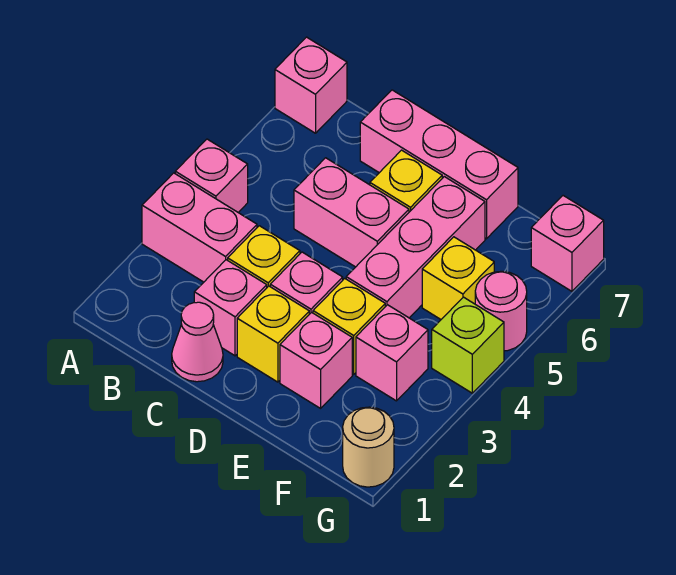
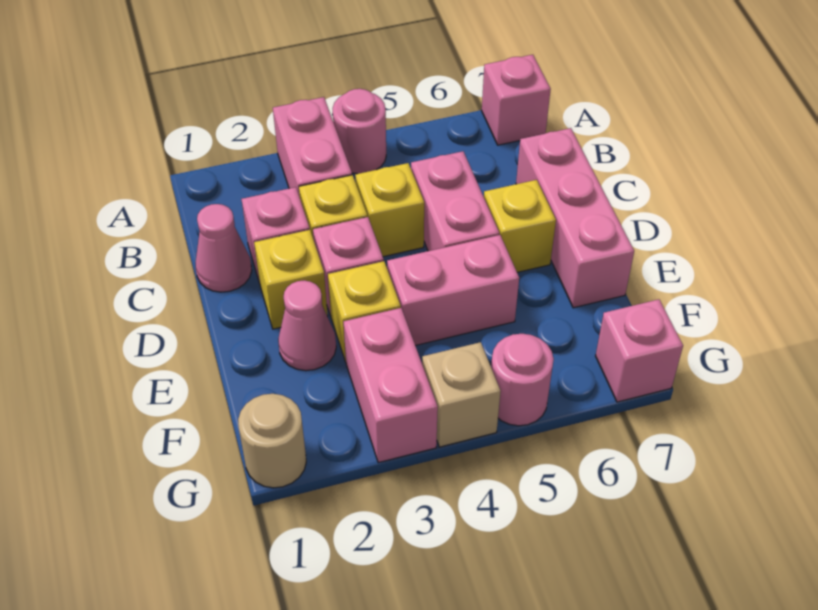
pink brick A4 level 1 -> pink round brick A4 level 1
pink brick E2 level 1 -> pink cone E2 level 1
pink brick E4:E6 level 1 -> pink brick E4:E5 level 1
pink brick F3 level 1 -> pink brick F3:G3 level 1
yellow brick F5 level 1 -> yellow brick C4 level 1
lime brick G4 level 1 -> tan brick G4 level 1

